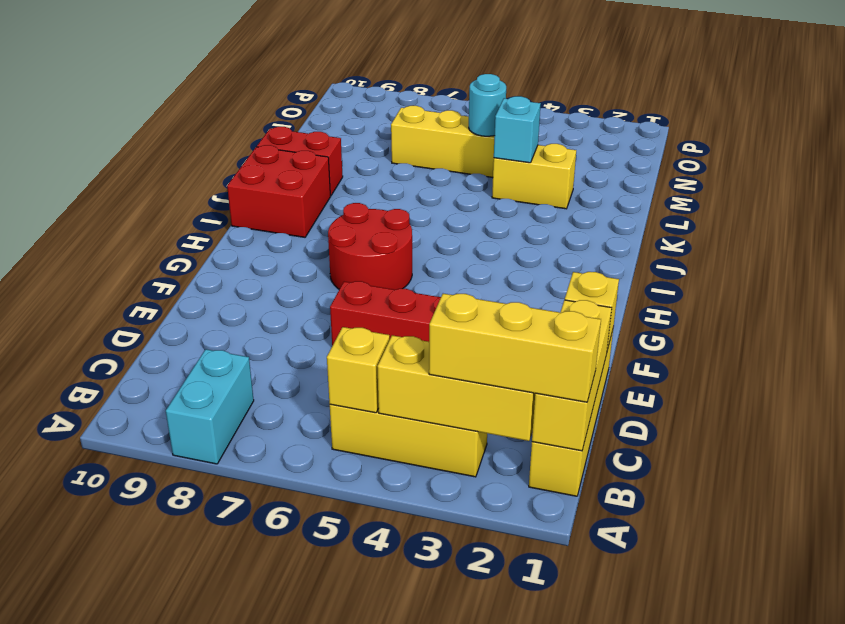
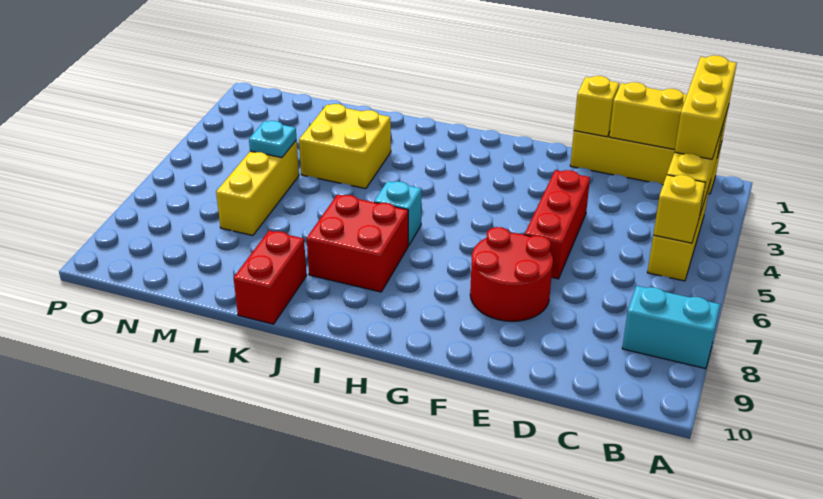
red round brick G6:H7 level 1 -> red round brick E7:F8 level 1
red brick I9:J10 level 1 -> red brick I7:J8 level 1
yellow brick L3:L4 level 1 -> yellow brick K3:L4 level 1
cyan brick L4 level 2 -> cyan brick I6 level 1
cyan round brick M5 level 2 -> cyan plate M5 level 2

